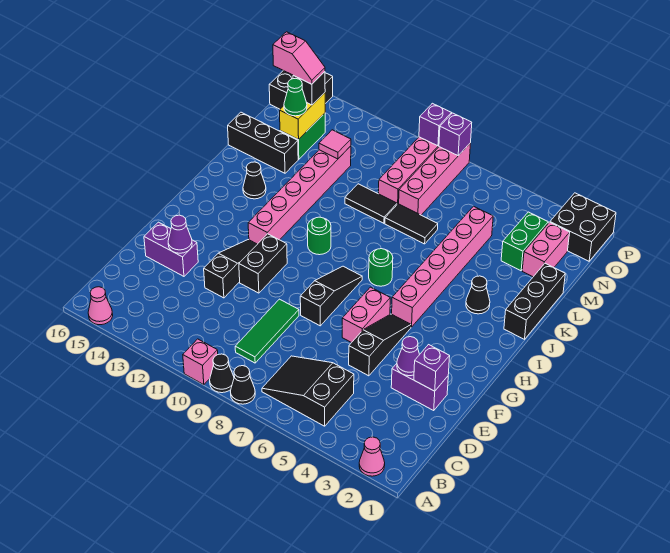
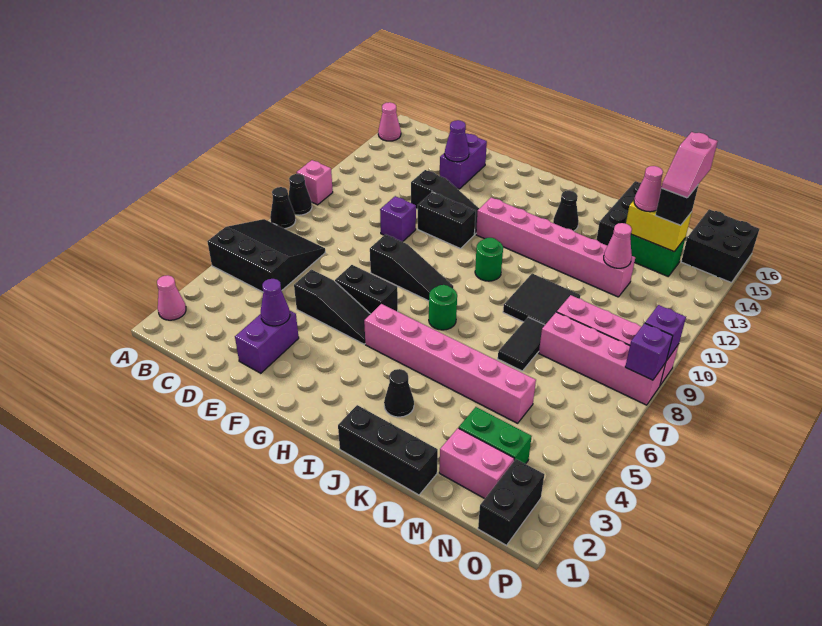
black slope B5:C7 level 1 top 5 -> black slope A5:C7 level 1 top 5
green tile C9:E9 level 1 -> none
purple brick E2 level 2 -> purple brick E10 level 1
pink brick F6:G6 level 1 -> black brick F6:G6 level 1
black tile L9:L10 level 1 -> black tile K9:L10 level 1
pink tile M12 level 2 -> pink cone M12 level 2
green cone M14 level 3 -> pink cone M14 level 3
black brick O1:P2 level 1 -> black brick O1:O2 level 1

